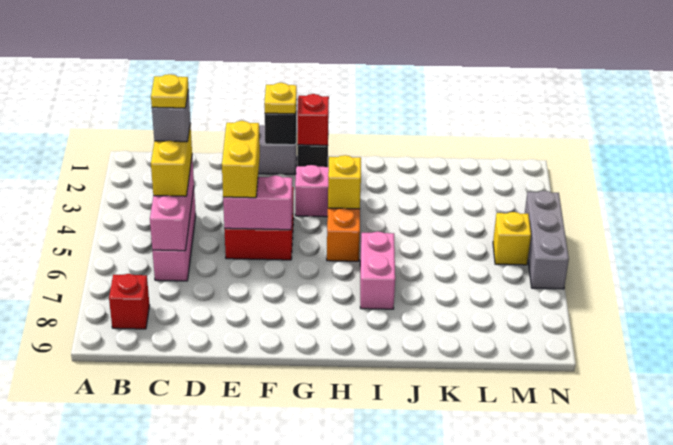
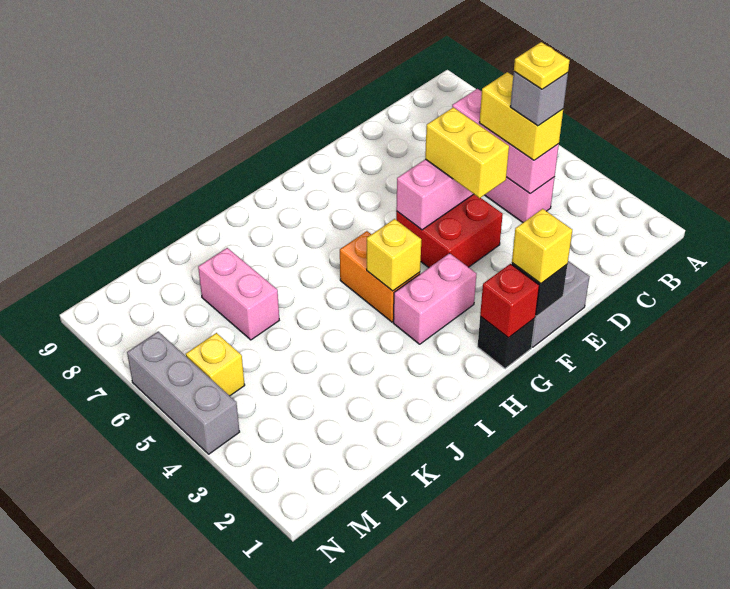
red brick B8 level 1 -> none
yellow plate F1 level 3 -> yellow brick F1 level 3
pink brick I6:I7 level 1 -> pink brick K6:K7 level 1

